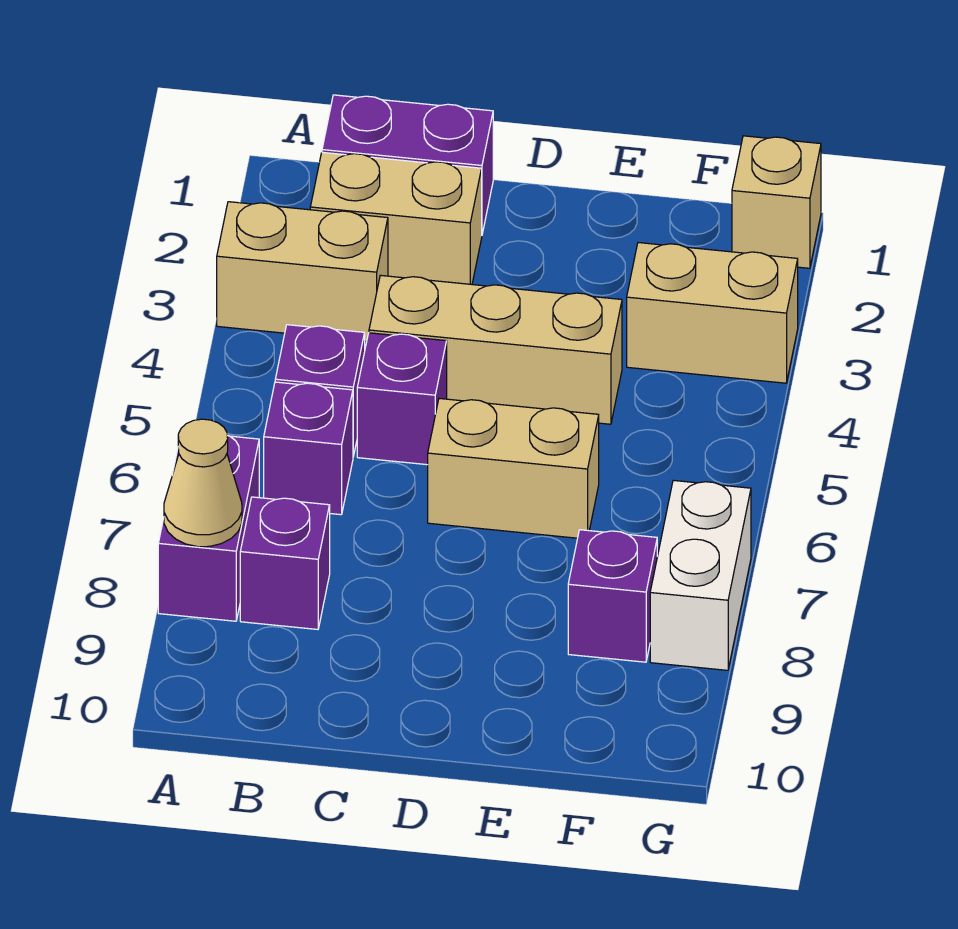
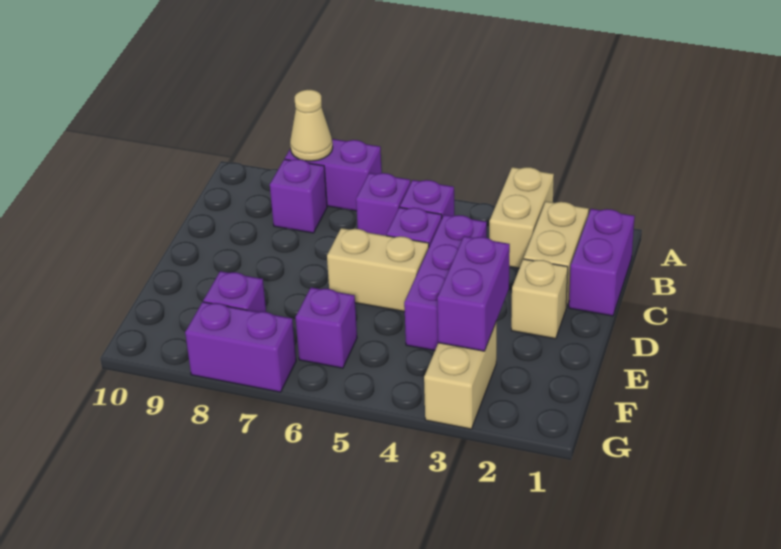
tan brick C4:E4 level 1 -> purple brick C4:E4 level 1
tan brick D6:E6 level 1 -> tan brick D5:D6 level 1
none -> purple brick E3:F3 level 2
none -> purple brick F6 level 1
tan brick G1 level 1 -> tan brick D2 level 1
white brick G7:G8 level 1 -> purple brick G7:G8 level 1

